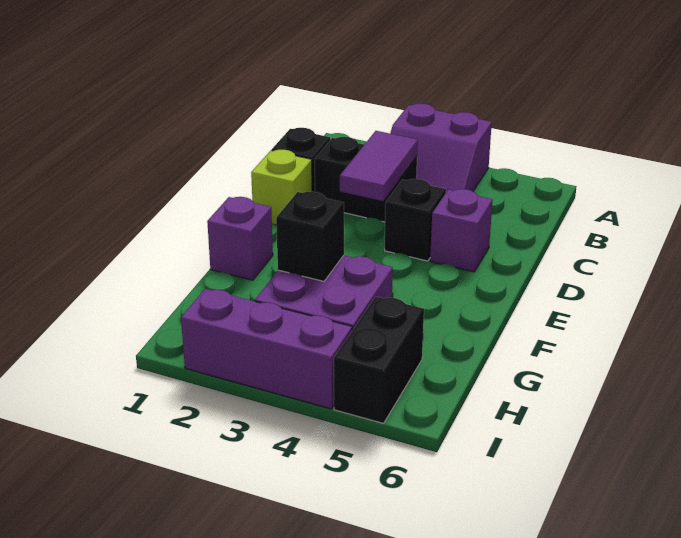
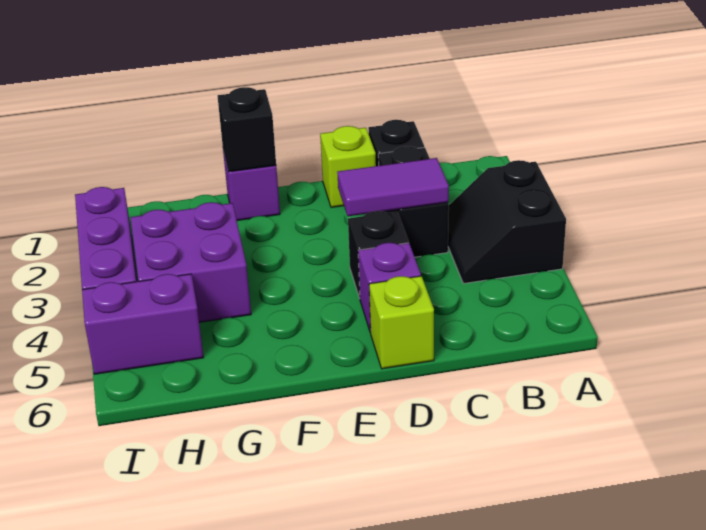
purple slope A3:B4 level 1 top A -> black slope A3:B4 level 1 top A
none -> lime brick D6 level 1
black brick G3 level 2 -> black brick F1 level 2
black brick H5:I5 level 1 -> purple brick H5:I5 level 1

